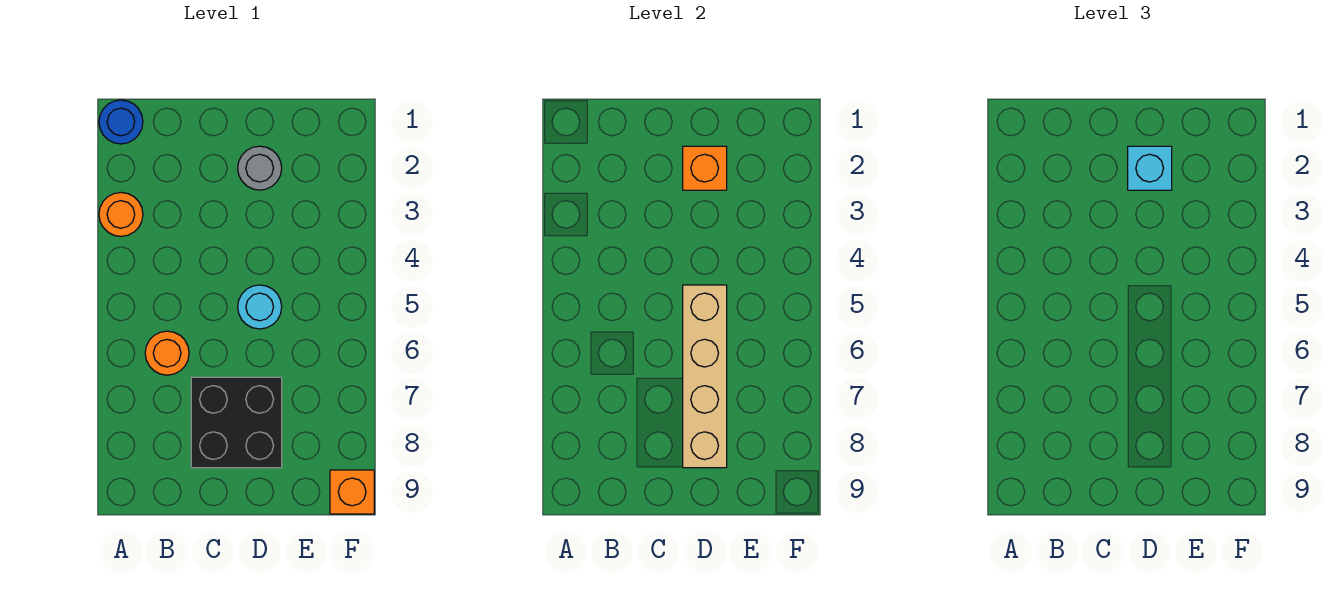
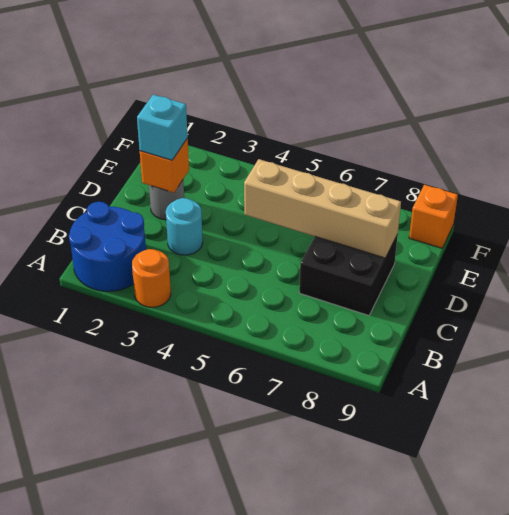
blue round brick A1 level 1 -> blue round brick A1:B2 level 1
orange round brick B6 level 1 -> none
cyan round brick D5 level 1 -> cyan round brick C3 level 1

